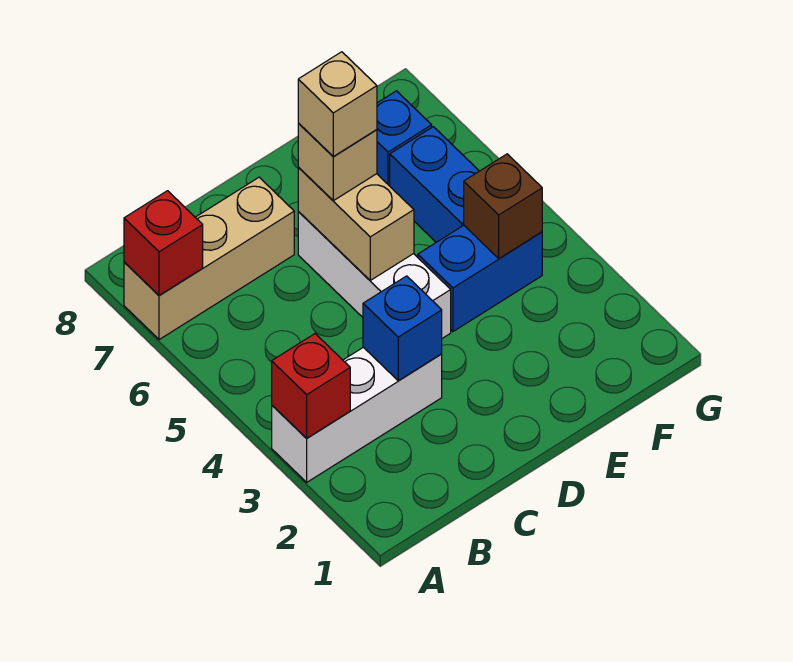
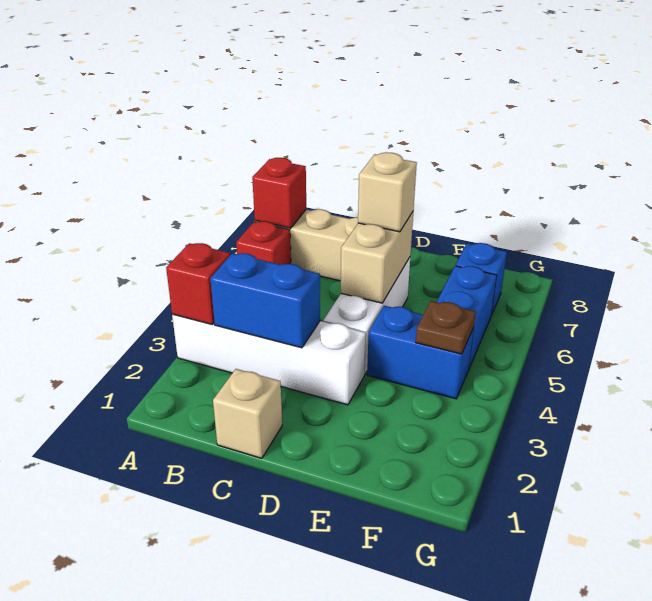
white brick A3:C3 level 1 -> white brick A3:D3 level 1
none -> red brick A6 level 1
blue brick C3 level 2 -> blue brick B3:C3 level 2
tan brick D6 level 4 -> tan brick C1 level 1
brown brick F4 level 2 -> brown plate F4 level 2

